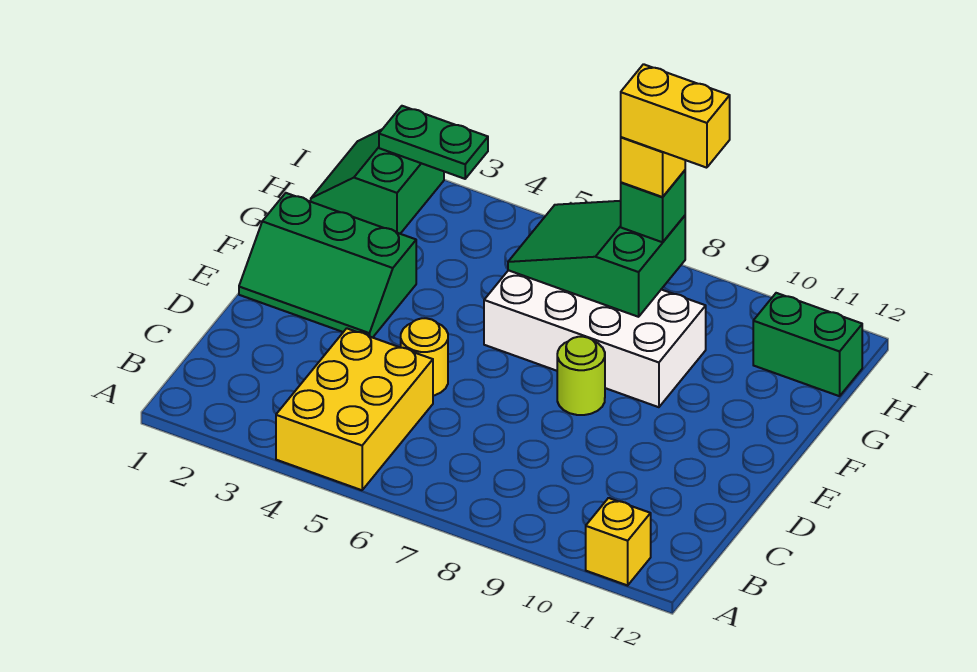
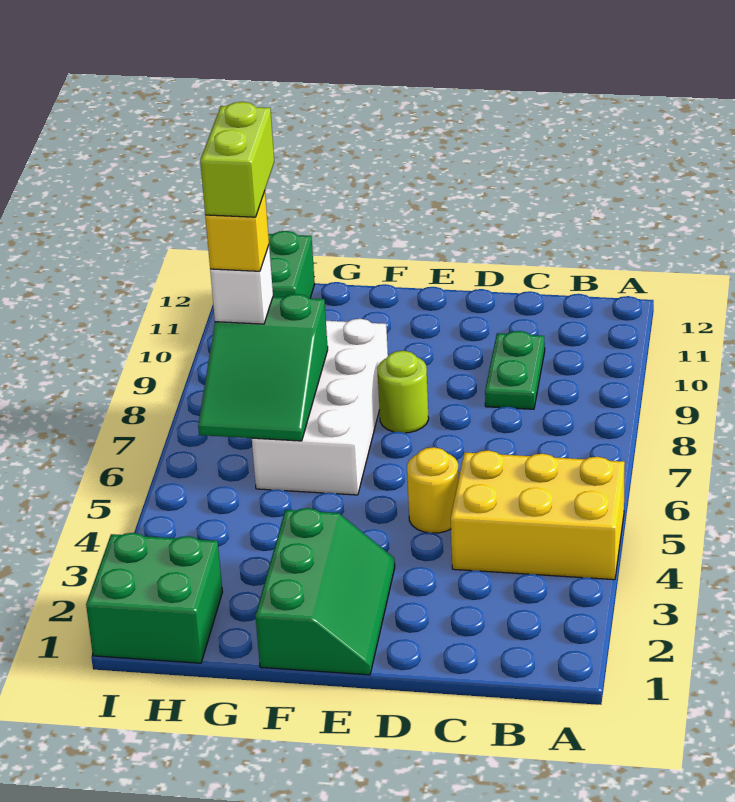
yellow brick A11 level 1 -> none
green slope H1:I2 level 1 top 2 -> green brick H1:I2 level 1
green brick H8 level 3 -> white brick H8 level 3
yellow brick H8:H9 level 5 -> lime brick H8:H9 level 5
green plate I2:I3 level 2 -> green plate C9:C10 level 1

